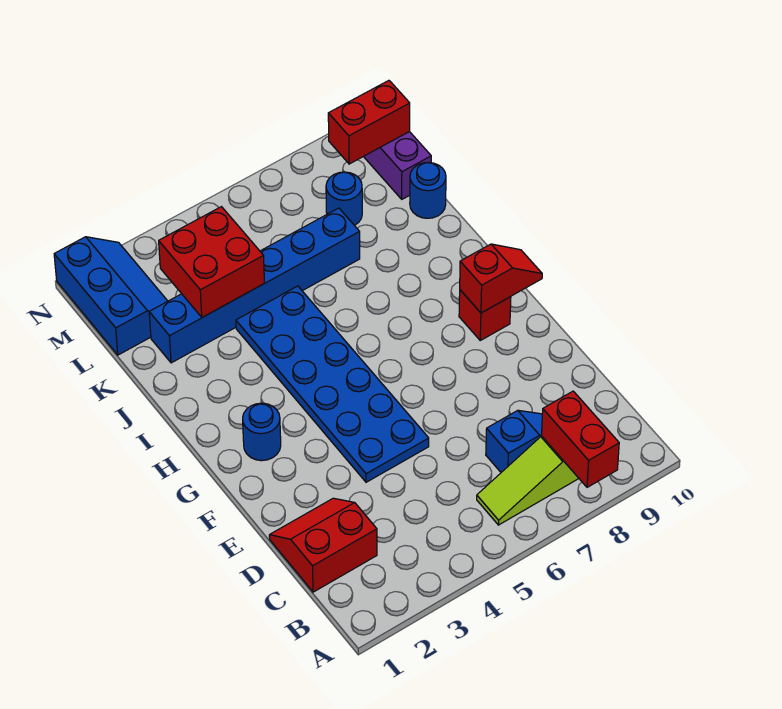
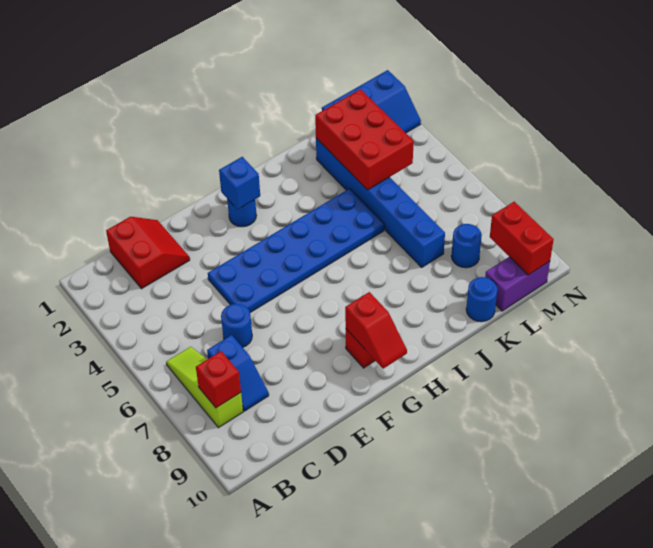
red brick A8:B8 level 2 -> red brick B8 level 2
none -> blue round brick D6 level 1
none -> blue brick G2 level 2
red brick K3:L4 level 2 -> red brick K2:L4 level 2

